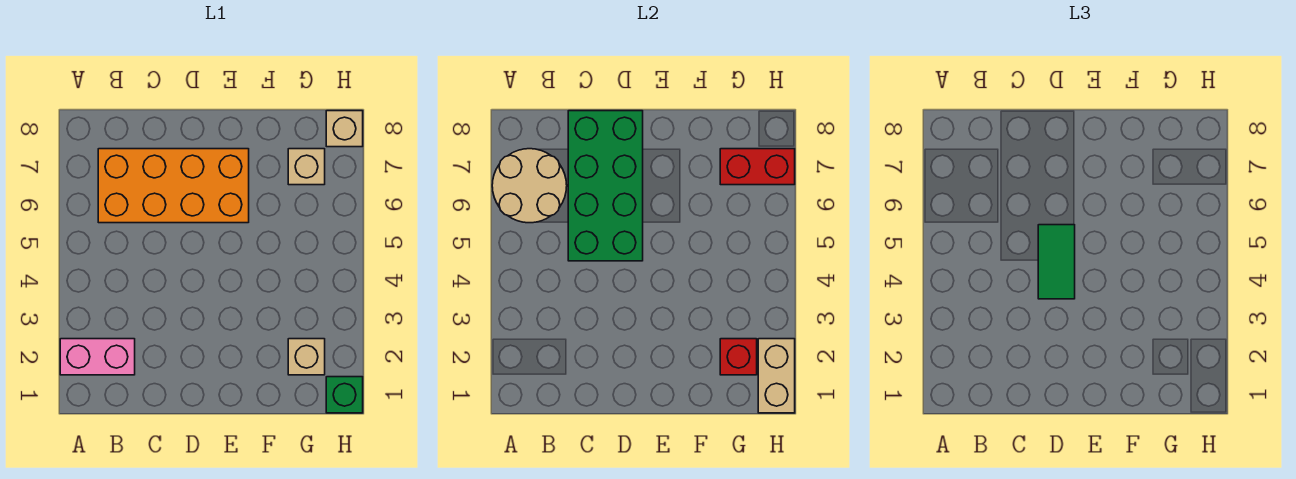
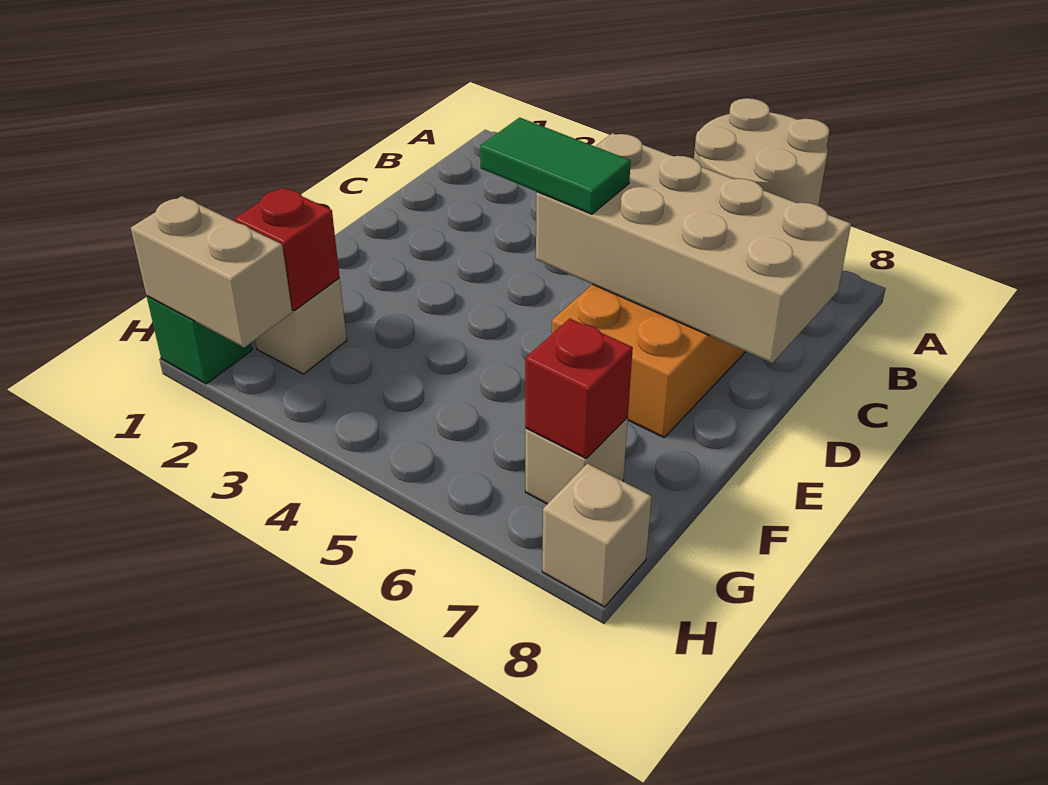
pink brick A2:B2 level 1 -> none
green brick C5:D8 level 2 -> tan brick C5:D8 level 2
red brick G7:H7 level 2 -> red brick G7 level 2

